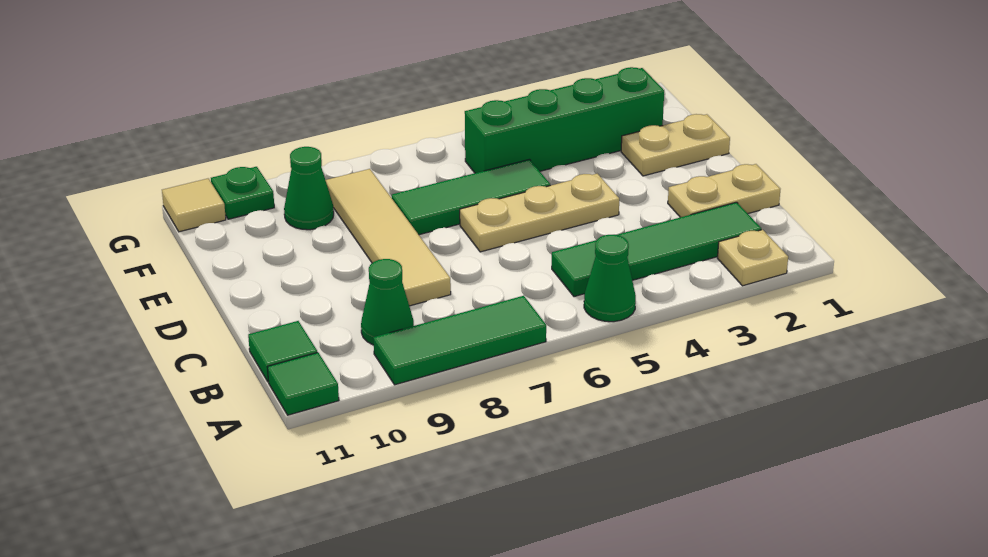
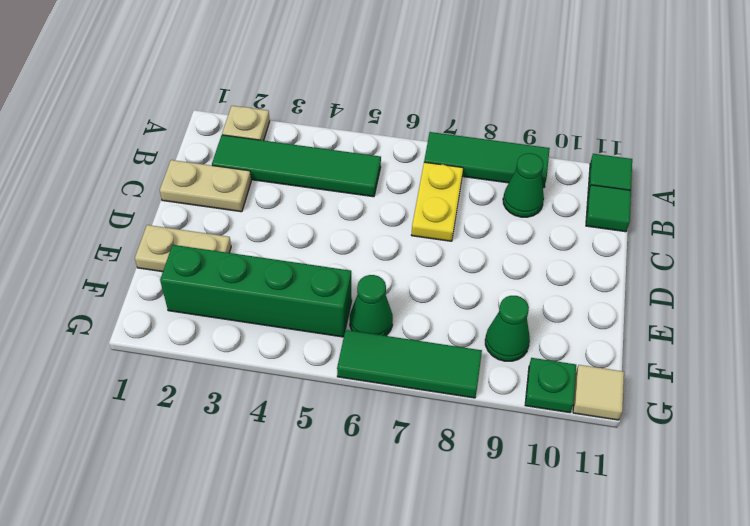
green cone A5 level 1 -> green cone F6 level 1
none -> yellow plate B7:C7 level 1
tan tile C8:F8 level 1 -> none
tan plate D4:D6 level 1 -> none
green tile E5:E7 level 1 -> green tile G6:G8 level 1

